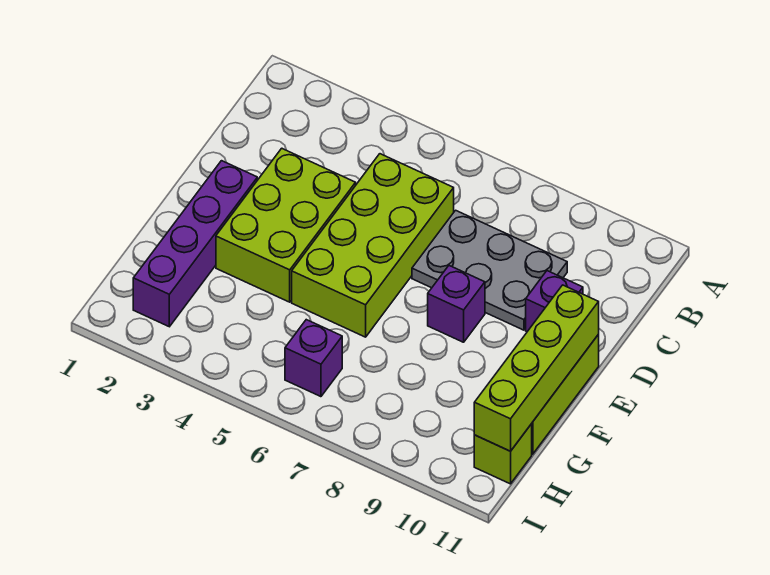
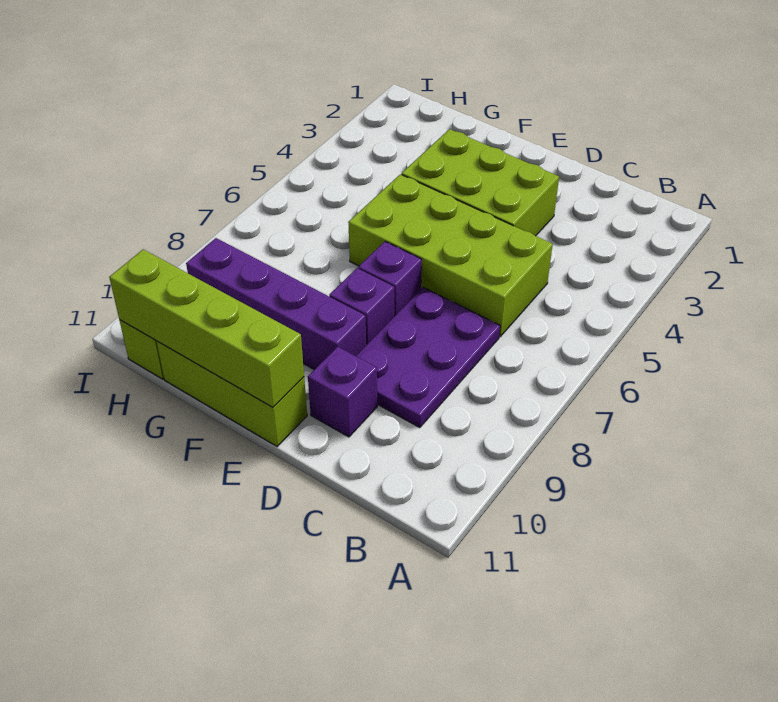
grey plate C7:D9 level 1 -> purple plate C7:D9 level 1
purple brick E2:H2 level 1 -> purple brick E9:H9 level 1
purple brick H6 level 1 -> purple brick E7 level 1

